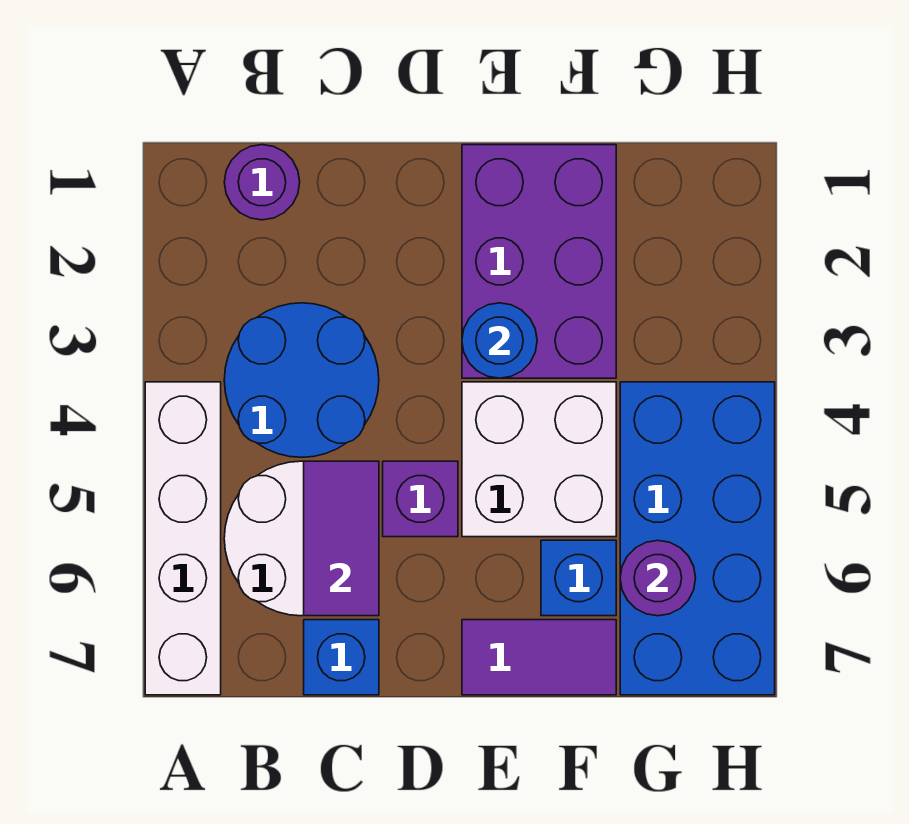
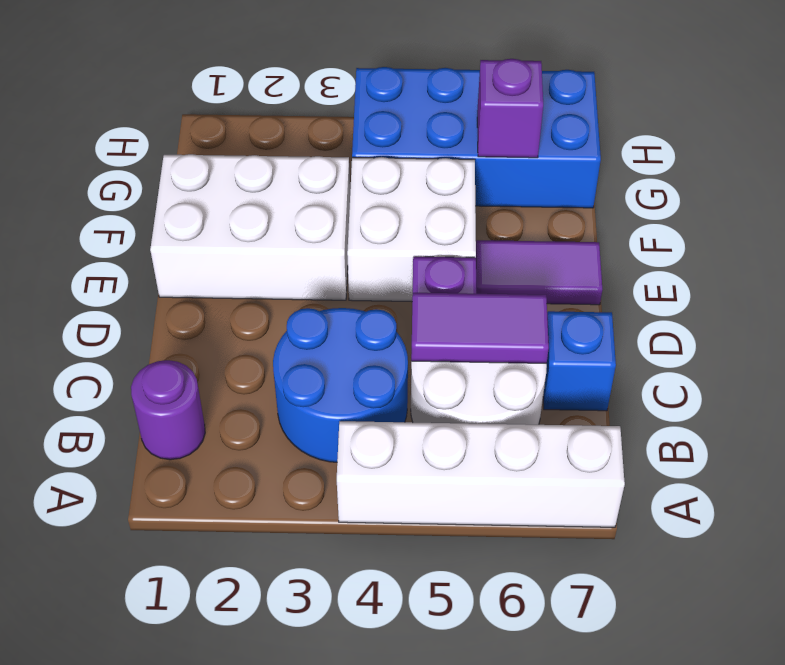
purple brick E1:F3 level 1 -> white brick E1:F3 level 1
blue round brick E3 level 2 -> none
purple tile E7:F7 level 1 -> purple tile E6:E7 level 1
blue brick F6 level 1 -> none
purple round brick G6 level 2 -> purple brick G6 level 2

